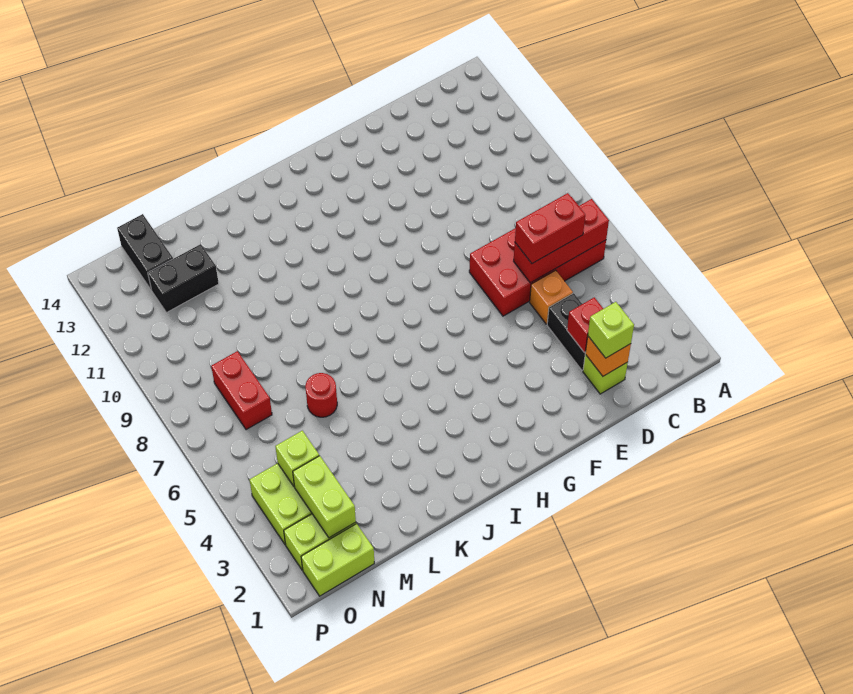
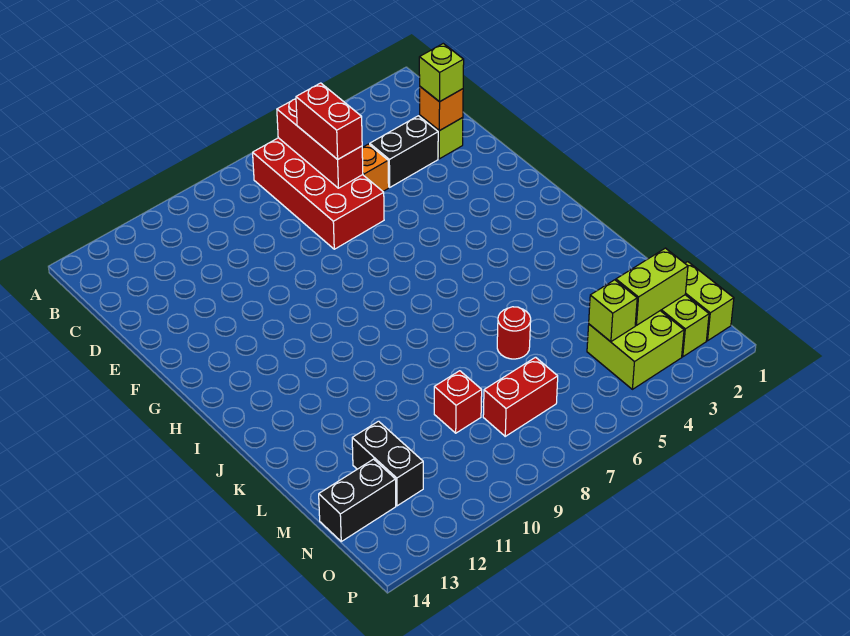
red brick D3 level 2 -> red brick M9 level 1

